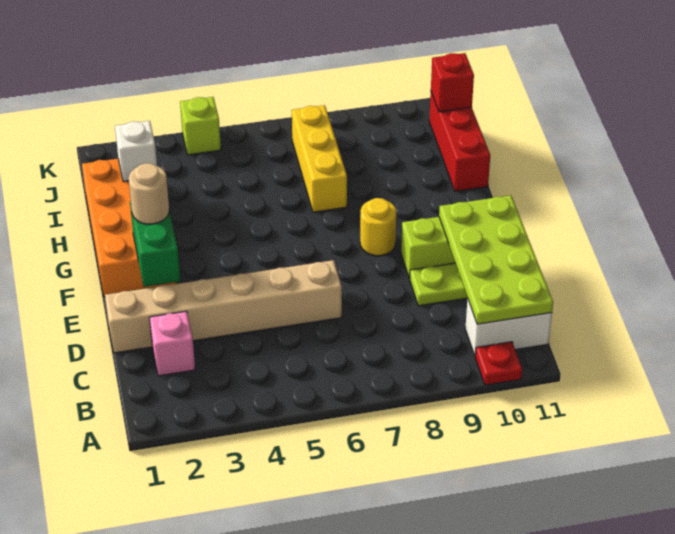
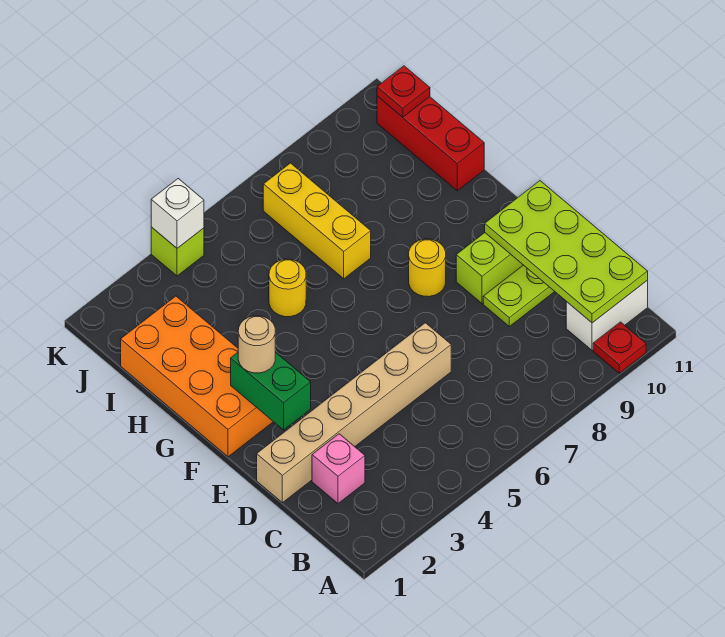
none -> yellow round brick H5 level 1
white brick I2 level 2 -> white brick K4 level 2
red brick J11 level 2 -> red plate J11 level 2

